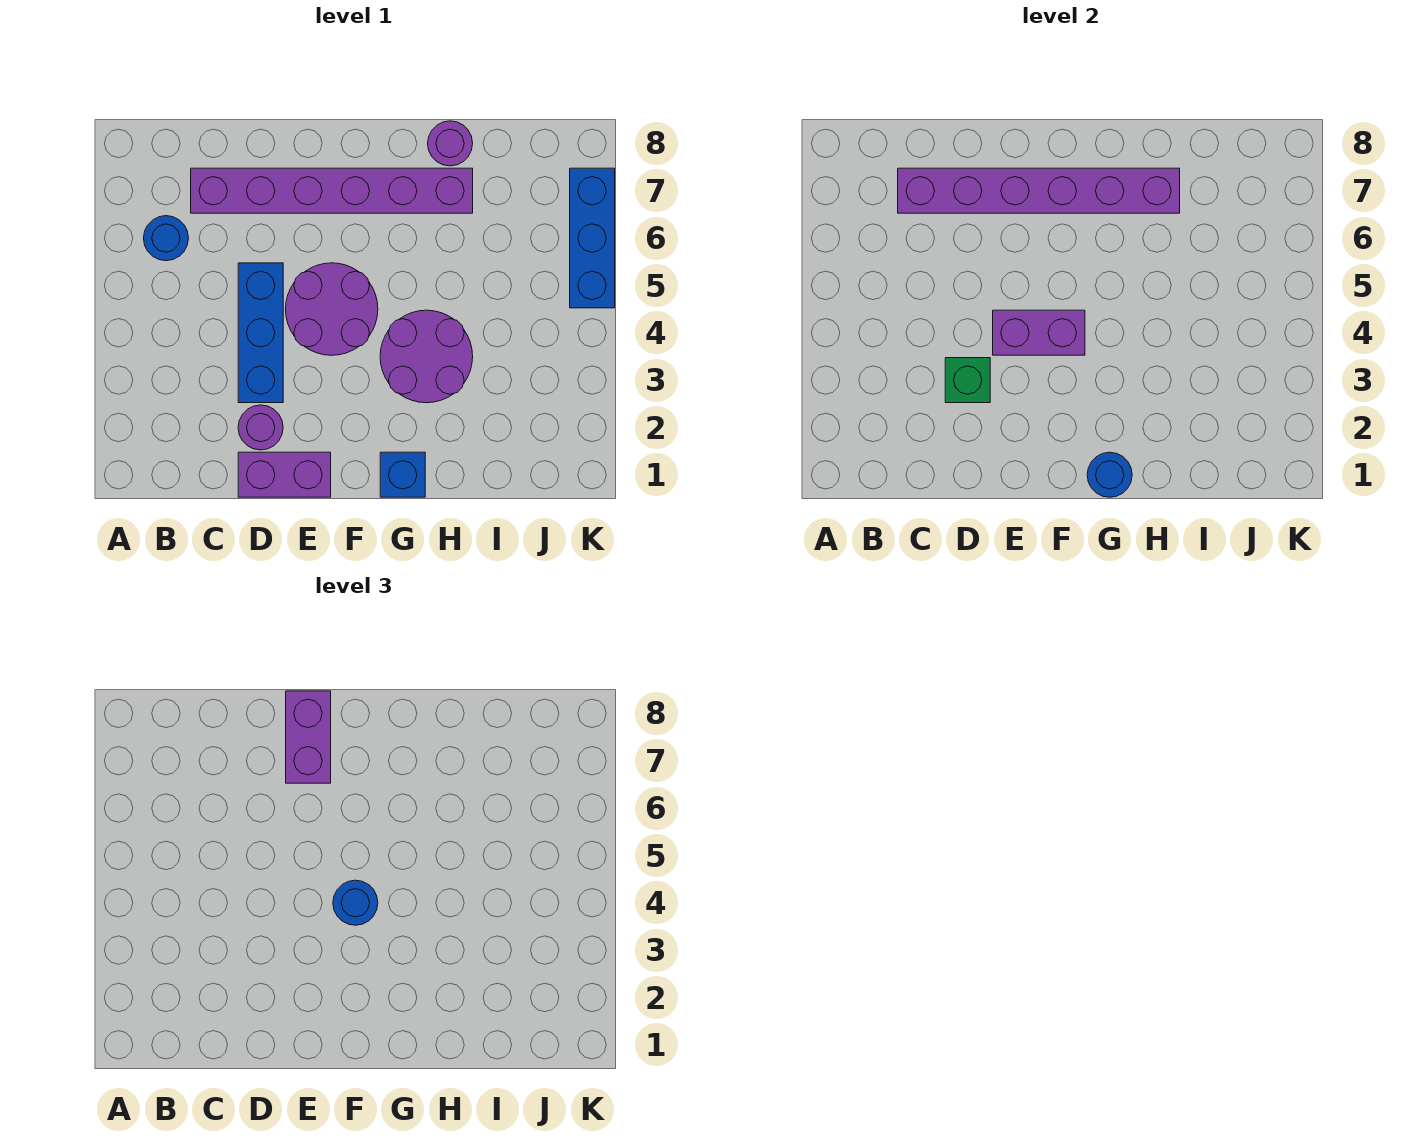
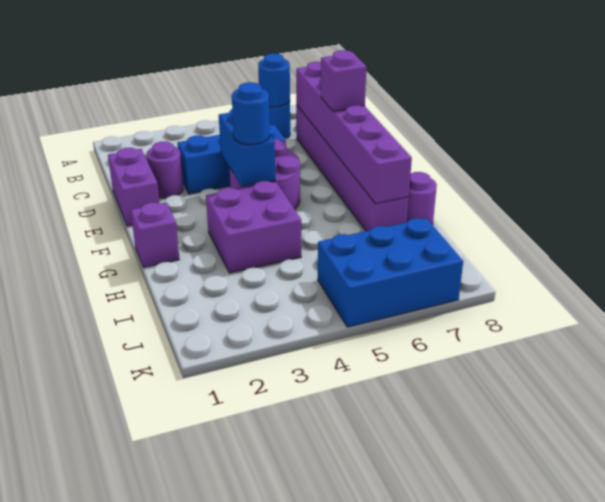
green brick D3 level 2 -> none
purple brick E4:F4 level 2 -> blue brick E4:F4 level 2
purple brick E7:E8 level 3 -> purple brick E7 level 3
blue brick G1 level 1 -> purple brick G1 level 1
blue round brick G1 level 2 -> blue round brick B6 level 2
purple round brick G3:H4 level 1 -> purple brick G3:H4 level 1
blue brick K5:K7 level 1 -> blue brick J5:K7 level 1

